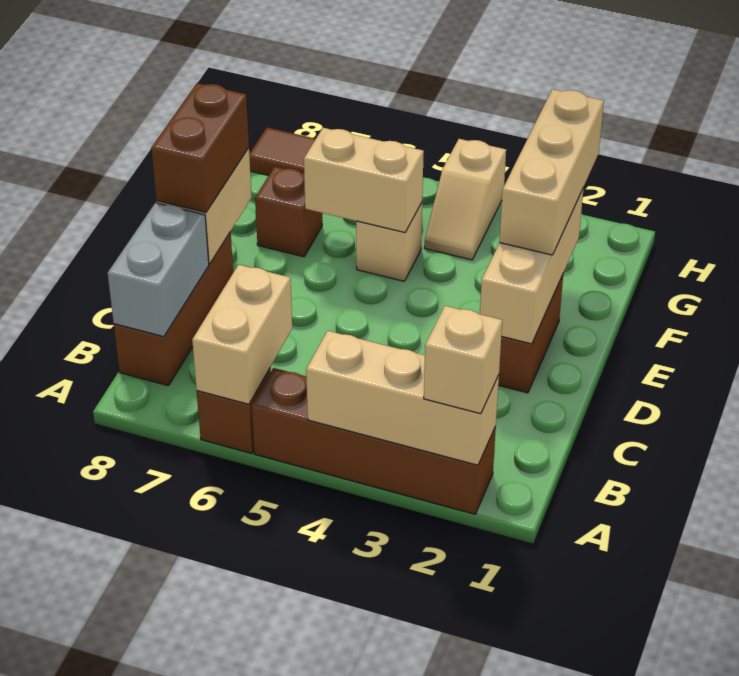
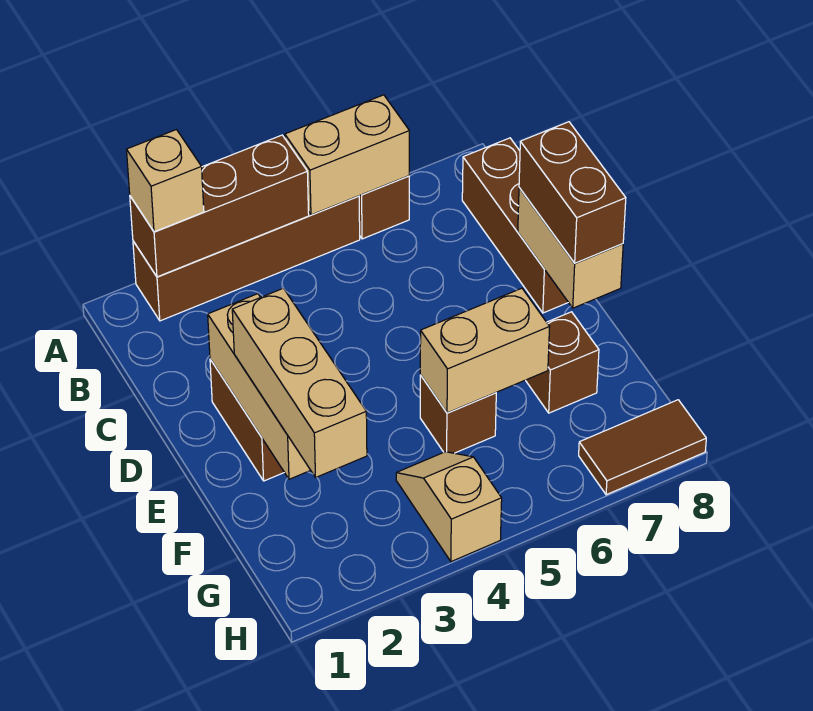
tan brick A2:A4 level 2 -> brown brick A2:A4 level 2
tan brick A6:B6 level 2 -> tan brick A5:A6 level 2
grey brick B8:C8 level 2 -> none
tan brick F5 level 1 -> brown brick F5 level 1

